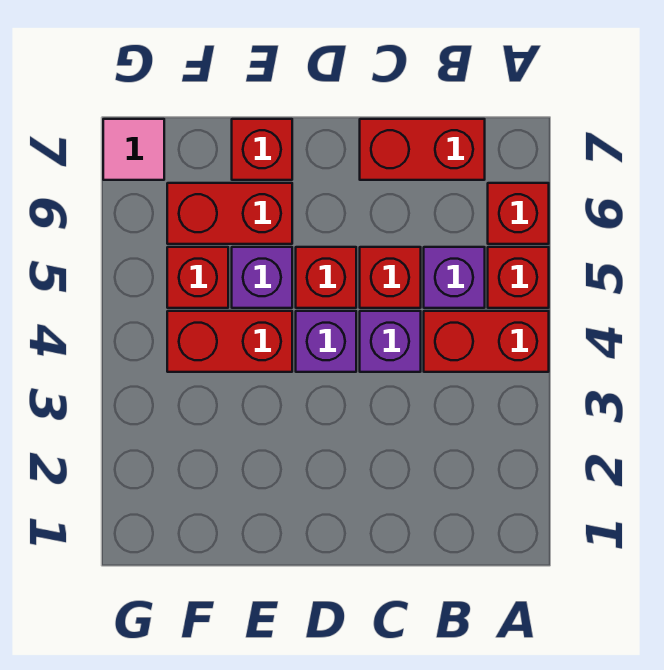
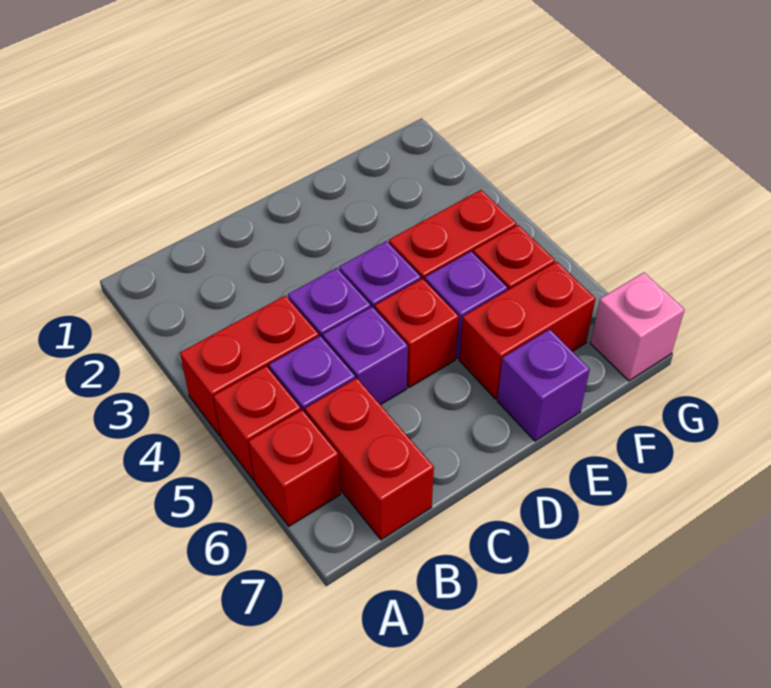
red brick B7:C7 level 1 -> red brick B6:B7 level 1
red brick C5 level 1 -> purple brick C5 level 1
red brick E7 level 1 -> purple brick E7 level 1
pink tile G7 level 1 -> pink brick G7 level 1

